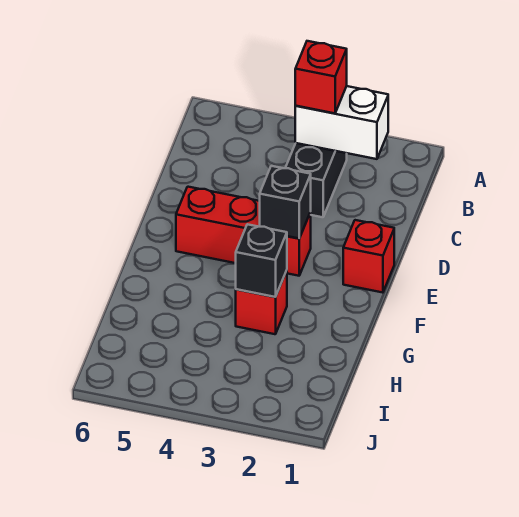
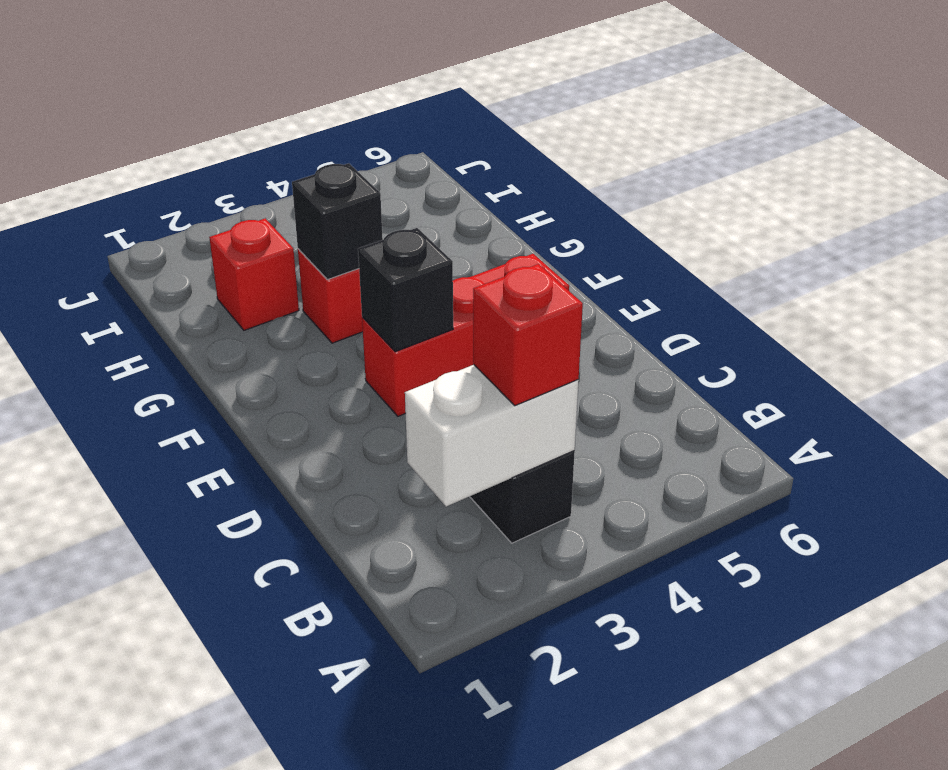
red brick E1 level 1 -> red brick H2 level 1

